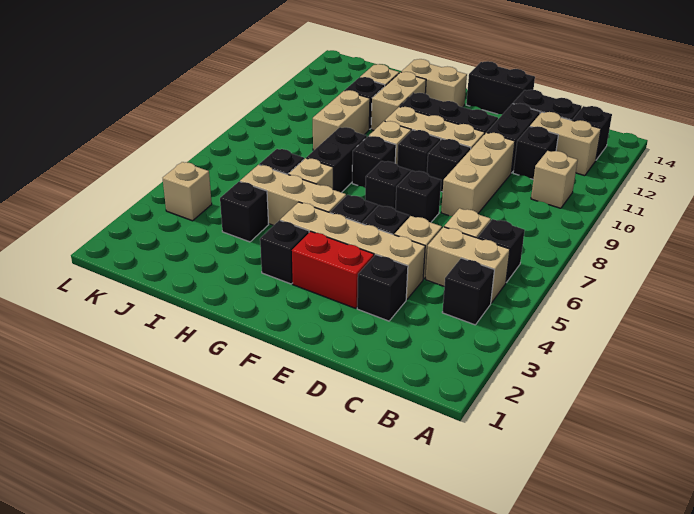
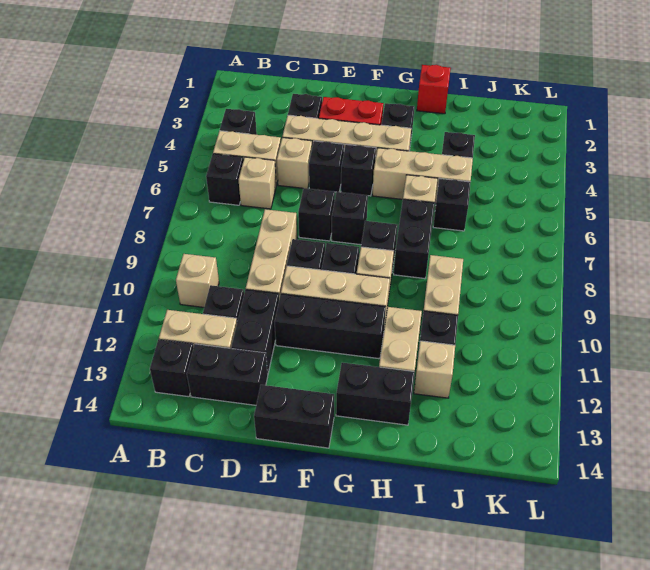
tan brick G13:H13 level 1 -> black brick G13:H13 level 1
none -> red brick H1 level 1
tan brick K4 level 1 -> none

